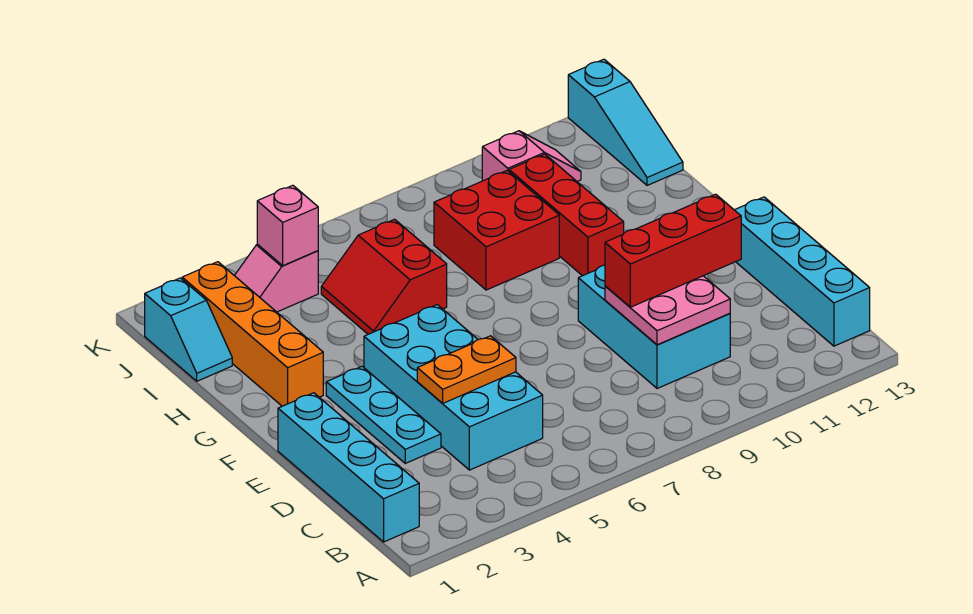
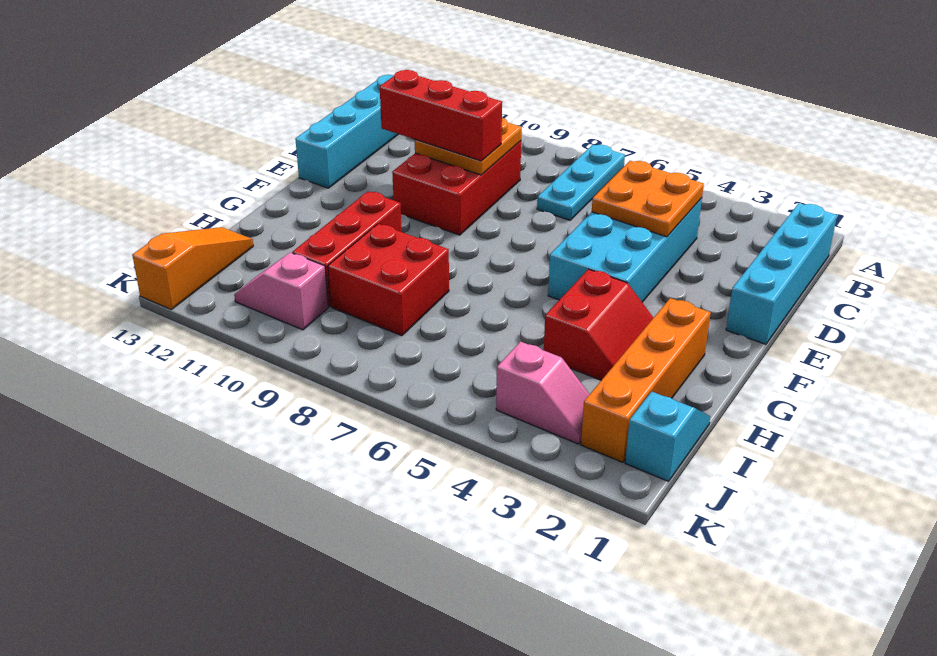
cyan brick C9:E10 level 1 -> red brick C9:E10 level 1
pink plate C9:D10 level 2 -> orange plate C9:D10 level 2
cyan plate D3:F3 level 1 -> cyan plate A7:C7 level 1
orange plate D4:D5 level 2 -> orange plate C4:D5 level 2
red slope H5:I6 level 1 top 6 -> red slope G3:H4 level 1 top 4
cyan slope I13:K13 level 1 top K -> orange slope I13:K13 level 1 top K
pink brick J4 level 2 -> none

